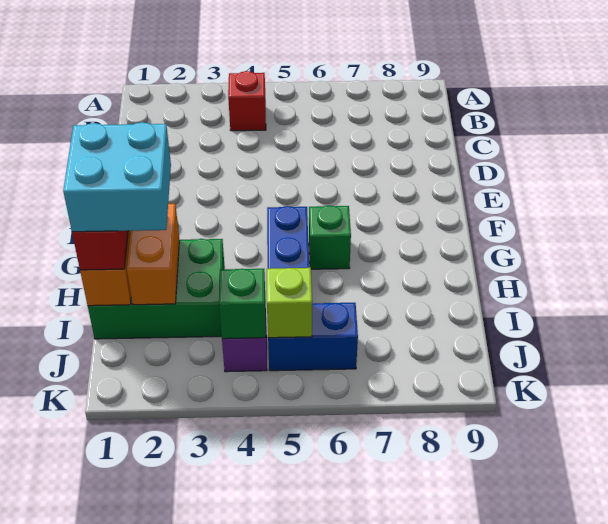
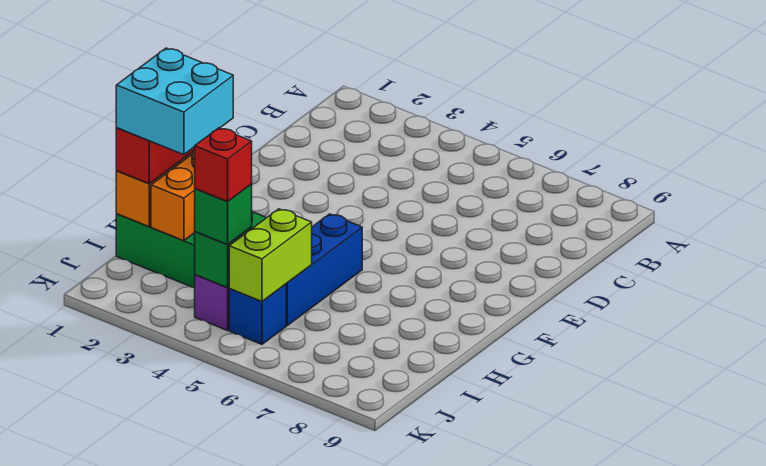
red brick B4 level 1 -> red brick J4 level 4
green brick G6 level 1 -> green brick J4 level 3
blue brick J5:J6 level 1 -> blue brick J5 level 1
lime brick J5 level 2 -> lime brick I5:J5 level 2

